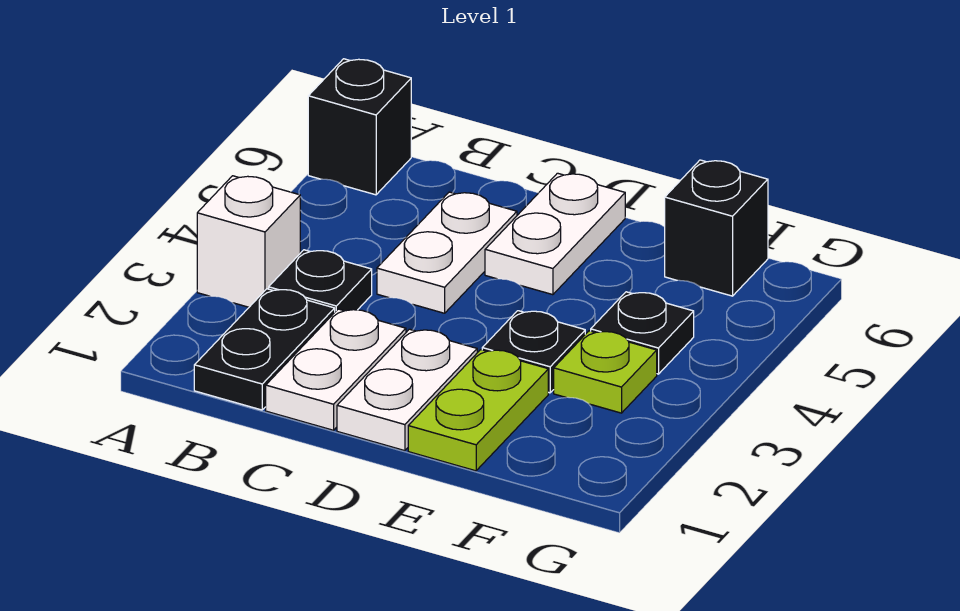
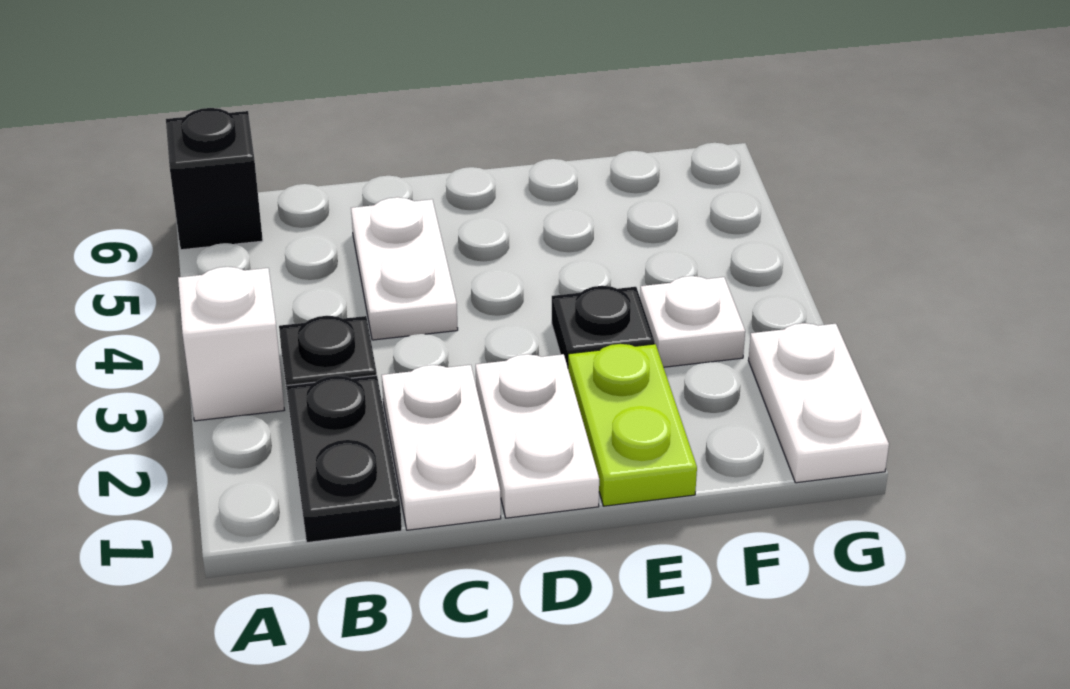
white plate D5:D6 level 1 -> white plate G1:G2 level 1
lime plate F3 level 1 -> white plate F3 level 1
black plate F4 level 1 -> none
black brick F6 level 1 -> none

